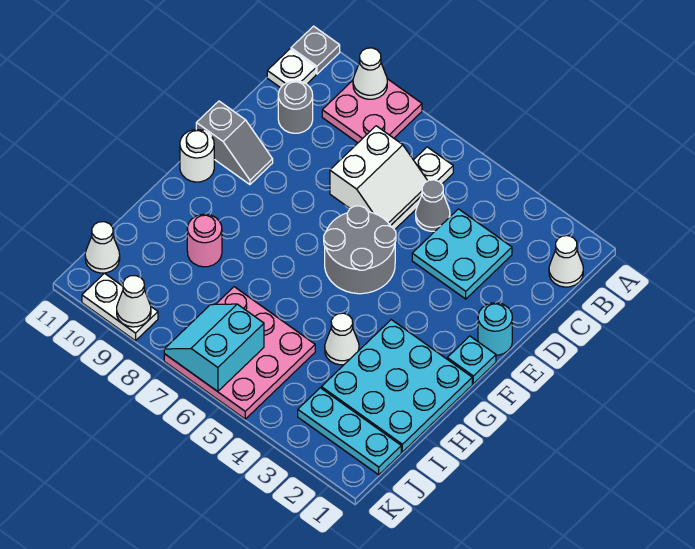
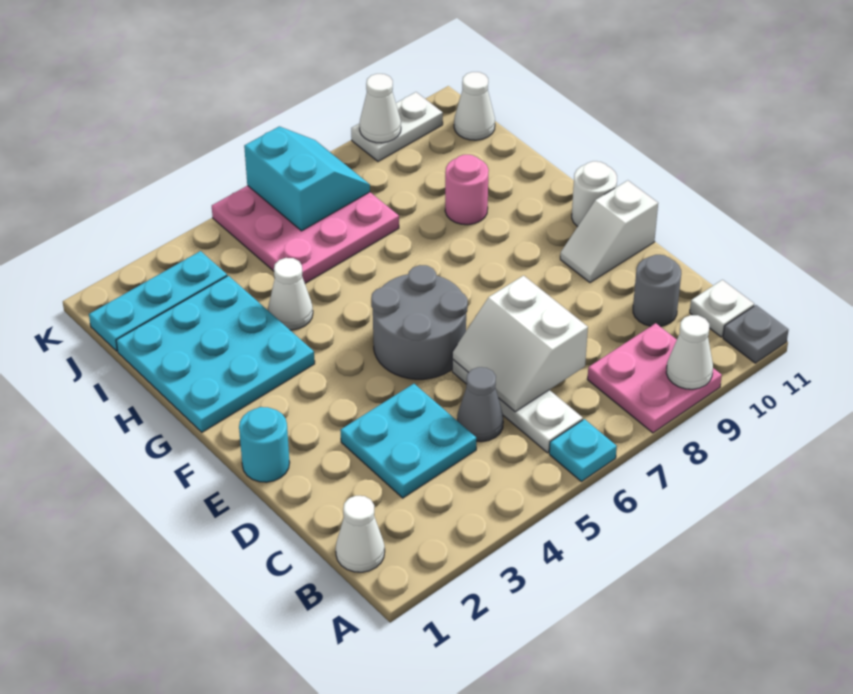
grey slope E10:E11 level 1 top 11 -> white slope E10:E11 level 1 top 11
cyan plate F1 level 1 -> cyan plate A6 level 1

